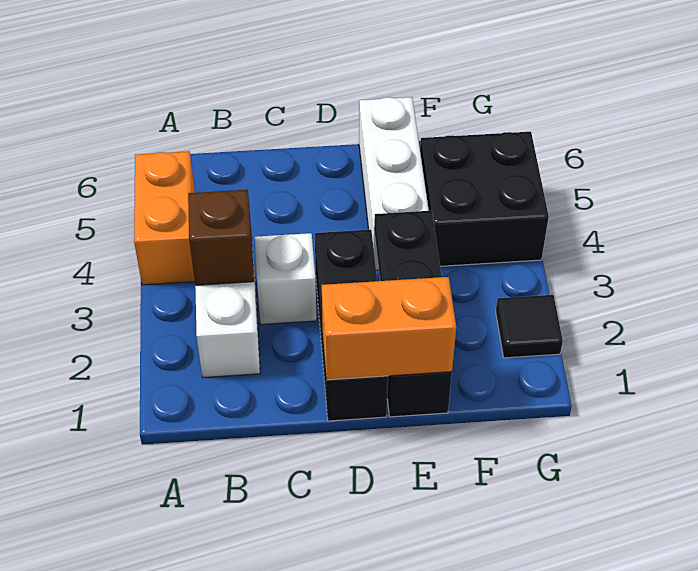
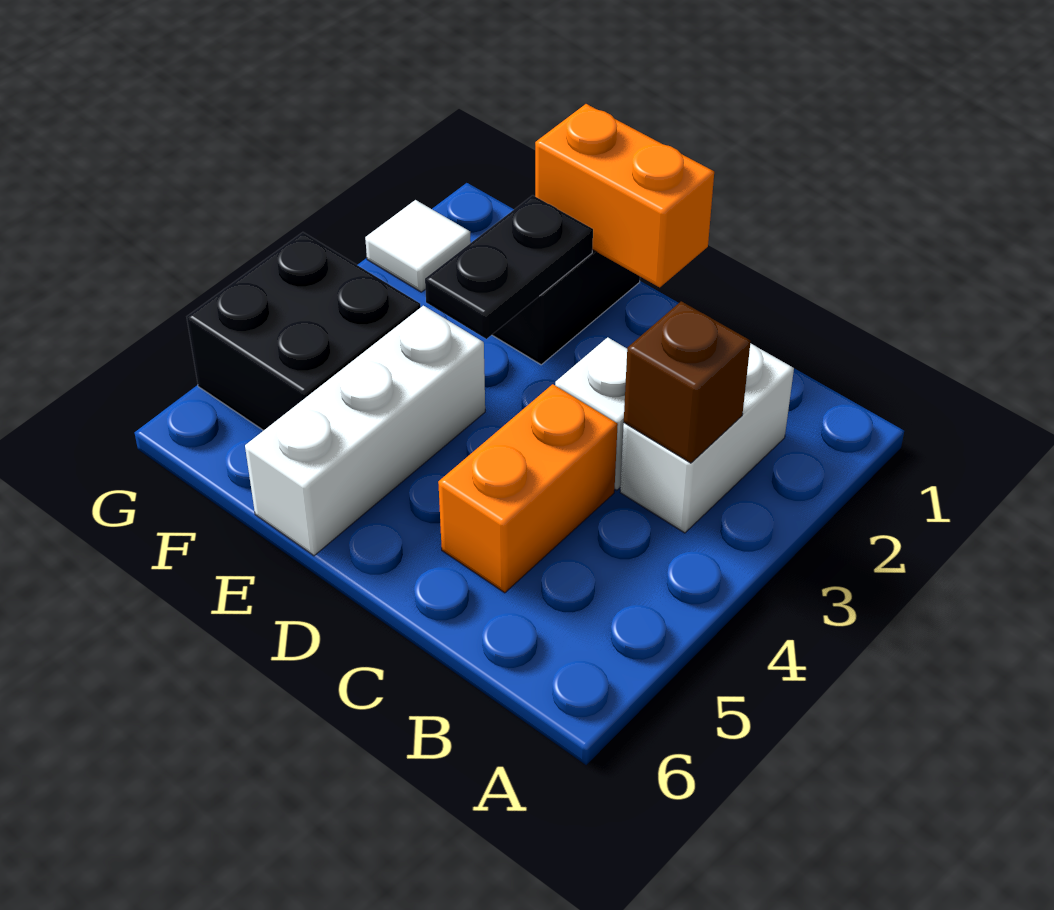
orange brick A4:A5 level 1 -> orange brick C4:C5 level 1
black brick D1:D3 level 1 -> none
black tile G2 level 1 -> white tile G2 level 1

